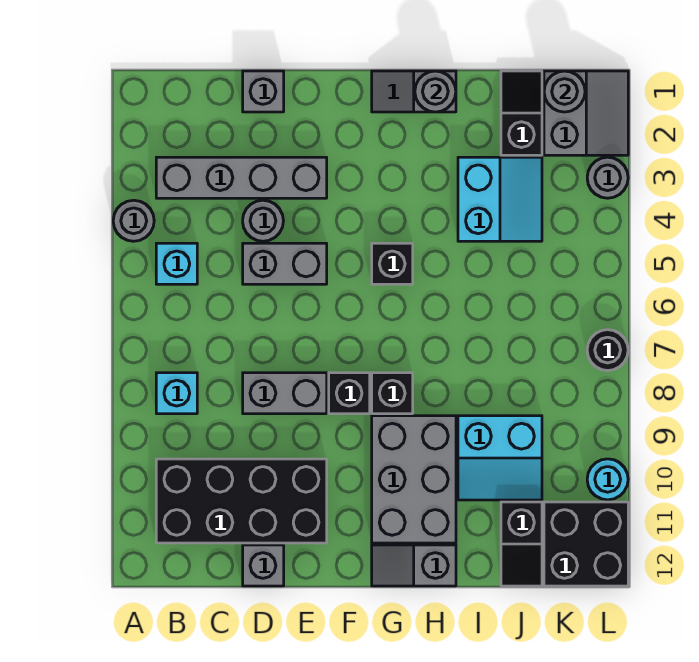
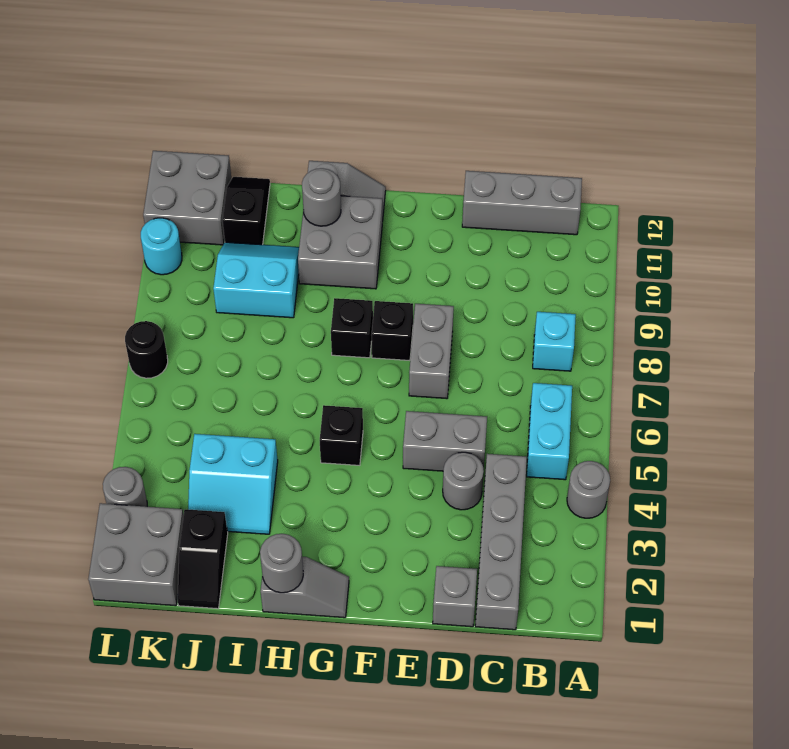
grey brick B3:E3 level 1 -> grey brick C1:C4 level 1
cyan brick B5 level 1 -> cyan brick B5:B6 level 1
black brick B10:E11 level 1 -> none
grey brick D8:E8 level 1 -> grey brick E7:E8 level 1
grey brick D12 level 1 -> grey brick B12:D12 level 1
grey brick G9:H11 level 1 -> grey brick G10:H11 level 1
cyan slope I3:J4 level 1 top I -> cyan slope I3:J4 level 1 top 4
grey slope K1:L2 level 1 top K -> grey brick K1:L2 level 1
grey round brick K1 level 2 -> grey round brick H11 level 2
black brick K11:L12 level 1 -> grey brick K11:L12 level 1

